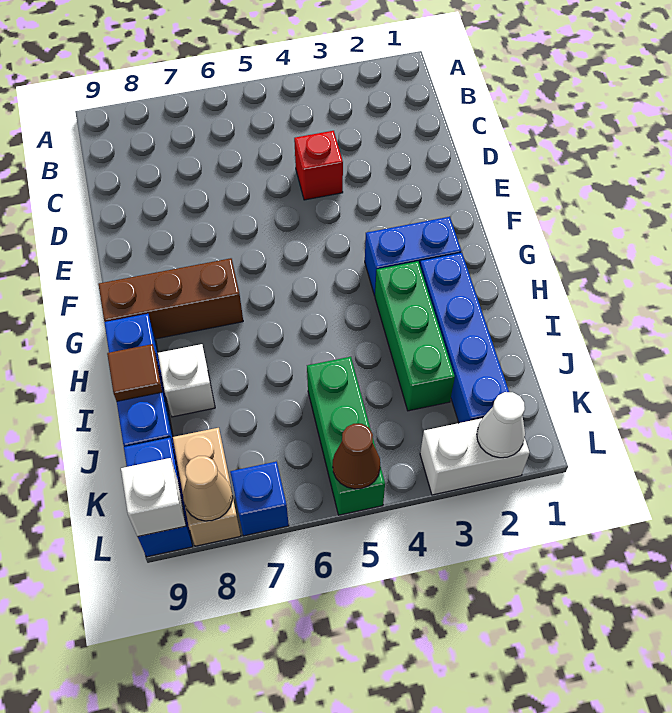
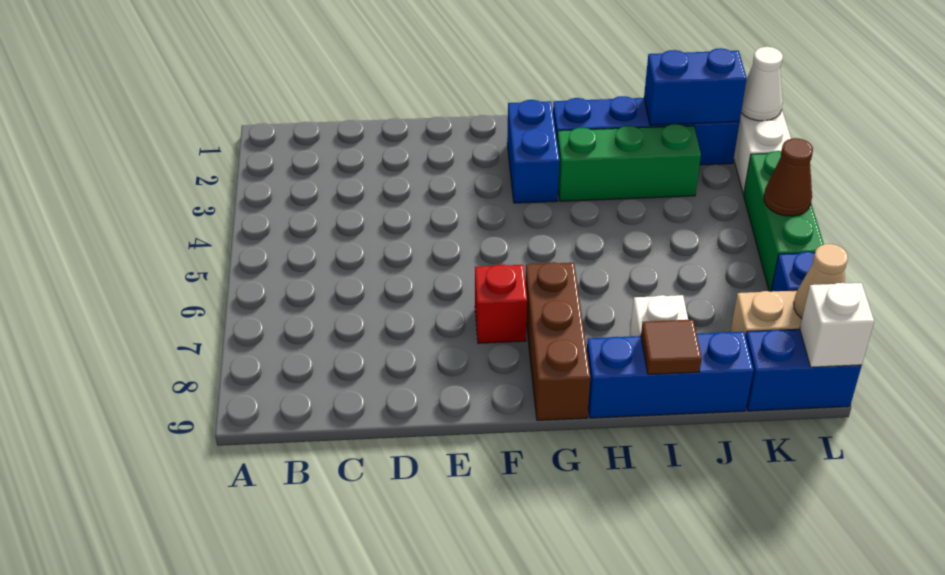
red brick D4 level 1 -> red brick F7 level 1
none -> blue brick J2:K2 level 2
green brick J5:L5 level 1 -> green brick L4:L6 level 1

